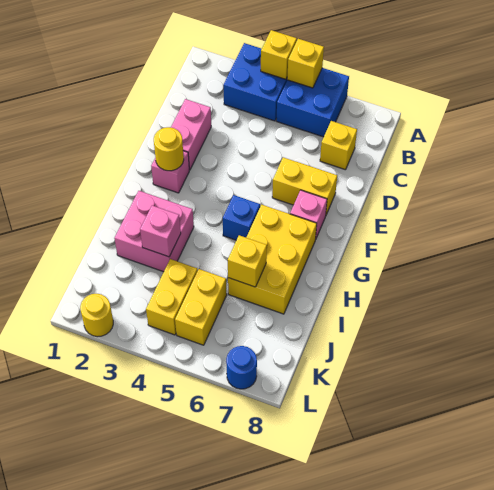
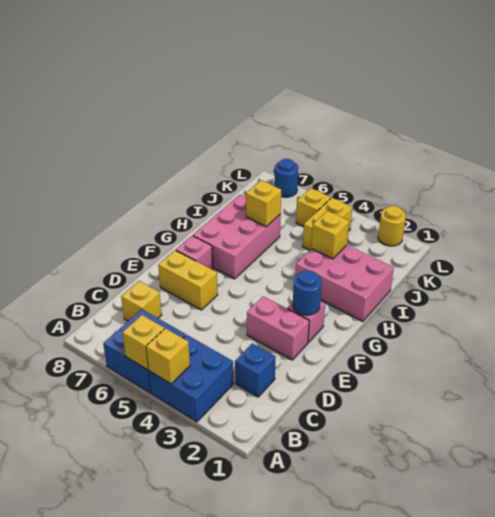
pink brick D2:E2 level 1 -> pink brick E2:E3 level 1
yellow round brick F2 level 2 -> blue round brick F2 level 2
blue brick G5 level 1 -> blue brick C2 level 1
yellow brick G6:I7 level 1 -> pink brick G6:I7 level 1
pink brick H2:I3 level 1 -> pink brick H1:I3 level 1
pink brick I3 level 2 -> yellow brick I3 level 2
yellow brick J5:K5 level 1 -> yellow brick K5 level 1

